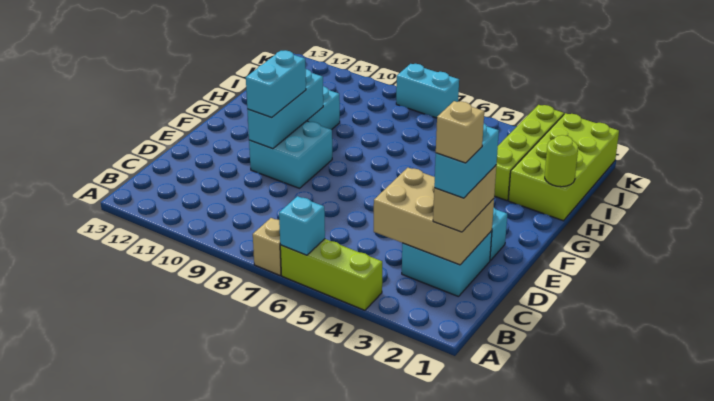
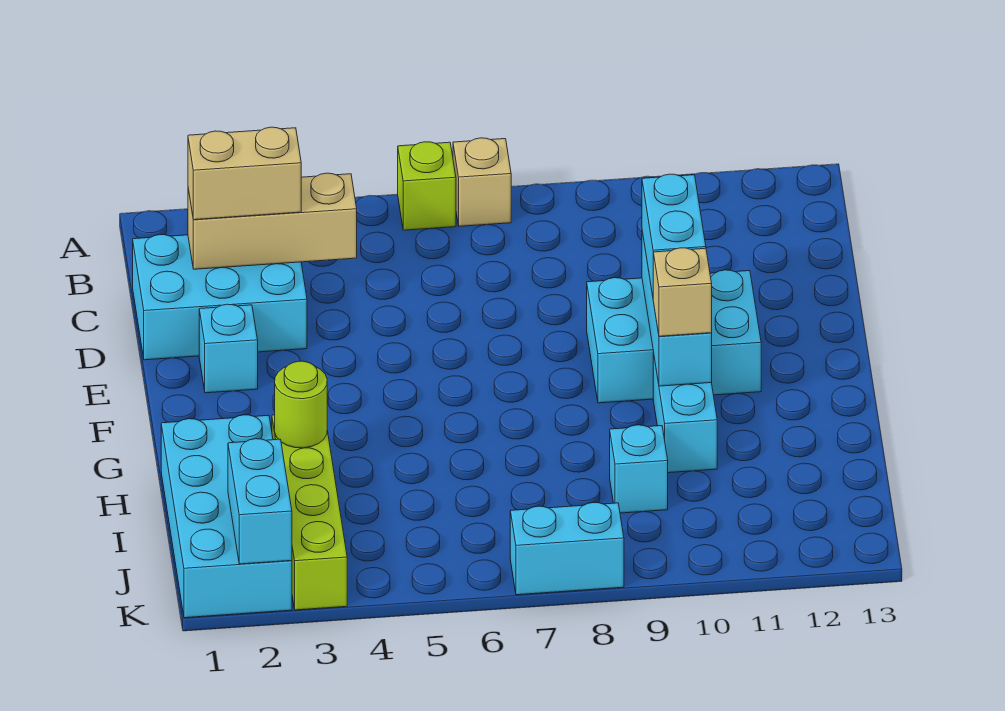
lime brick A4:A6 level 1 -> lime brick A6 level 1
cyan brick A6 level 2 -> cyan brick I9 level 1
cyan brick C2:D3 level 1 -> cyan brick C1:D3 level 1
tan brick C2:D4 level 2 -> tan brick C2:C4 level 2
tan brick C2:D2 level 3 -> tan brick C2:C3 level 3
cyan brick C2:D2 level 4 -> cyan brick J2:K2 level 2
tan brick C2 level 5 -> tan brick G10 level 3
cyan brick E9:F10 level 1 -> cyan brick E9:F11 level 1
lime brick H1:K2 level 1 -> cyan brick H1:K2 level 1
lime round brick H1 level 2 -> lime round brick H3 level 2

